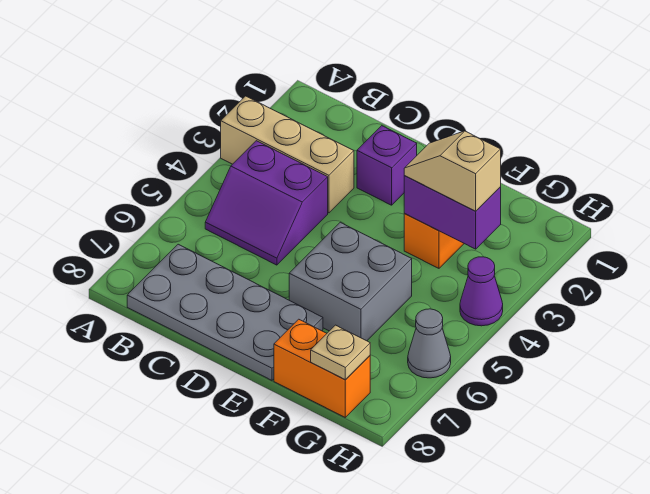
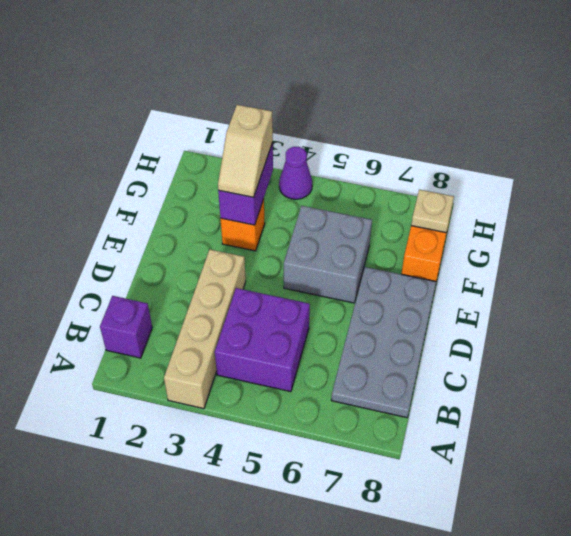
tan brick A3:C3 level 1 -> tan brick A3:D3 level 1
purple slope B4:C5 level 1 top 4 -> purple brick B4:C5 level 1
purple brick D2 level 1 -> purple brick B1 level 1
grey cone H6 level 1 -> none

